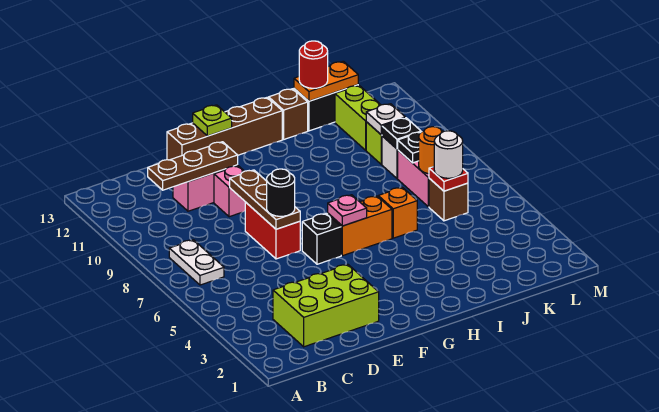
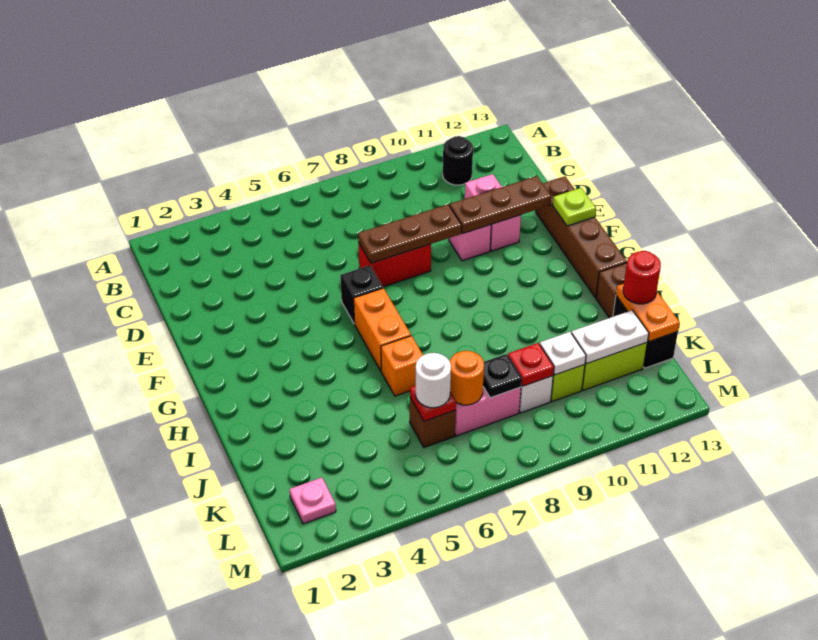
white plate B7:B8 level 1 -> white plate K11:K12 level 2
lime brick C2:E3 level 1 -> none
brown plate C11:E11 level 2 -> brown plate E10:E12 level 2
black round brick E7 level 3 -> black round brick B11 level 1
pink plate G6 level 2 -> pink plate L2 level 1
black plate K9 level 2 -> red plate K9 level 2

